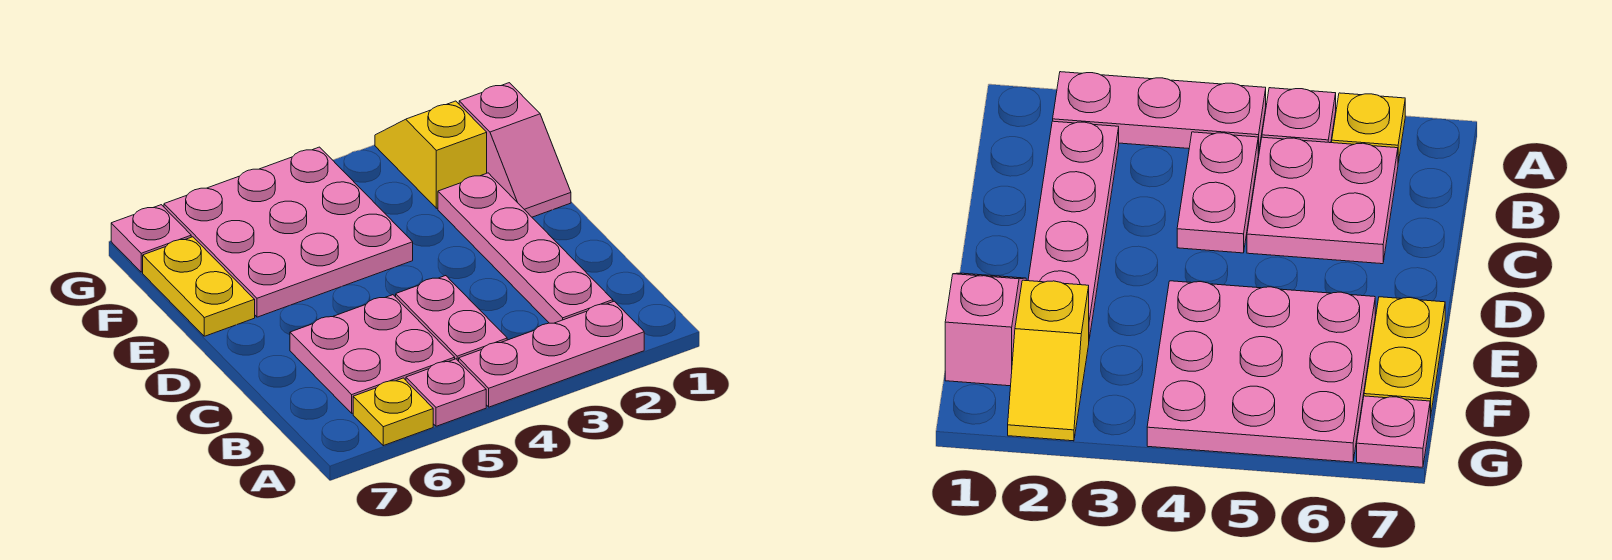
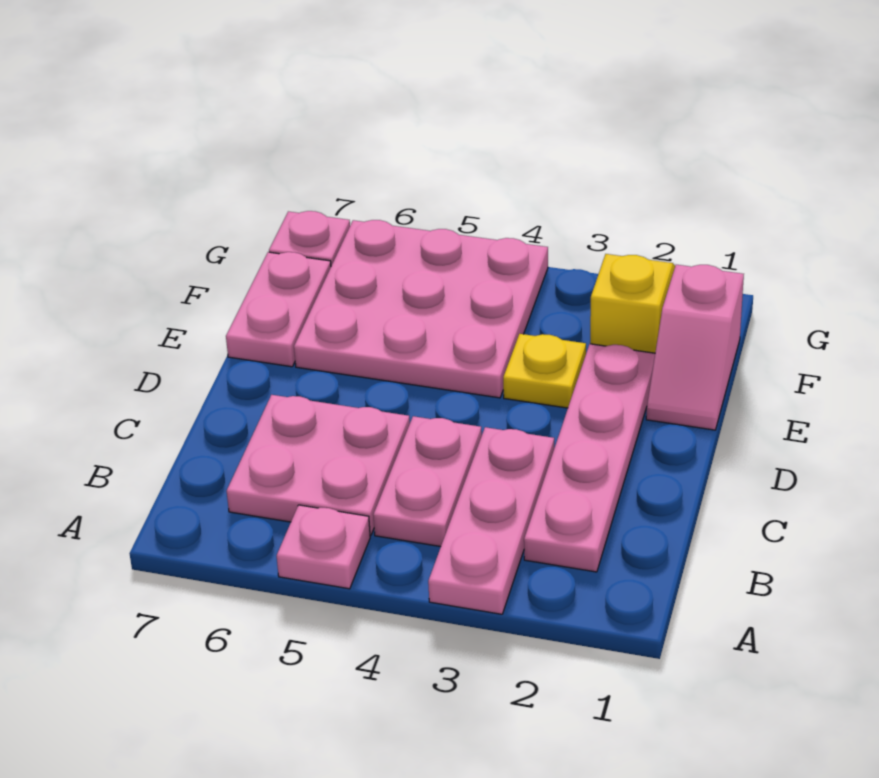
pink plate A2:A4 level 1 -> pink plate A3:C3 level 1
yellow plate A6 level 1 -> yellow plate E3 level 1
yellow plate E7:F7 level 1 -> pink plate E7:F7 level 1

